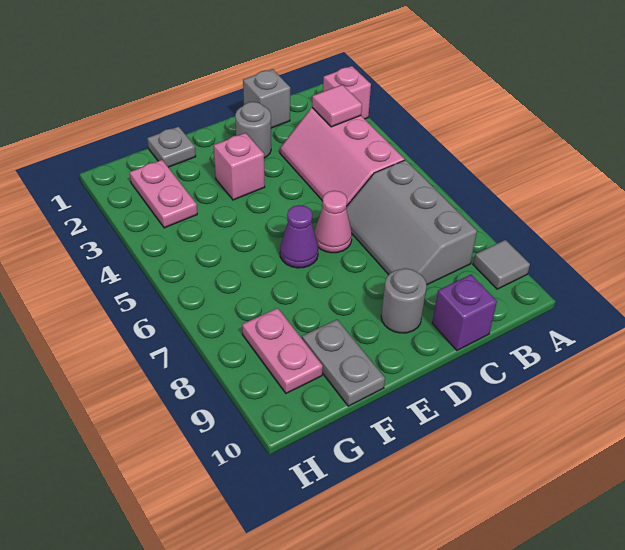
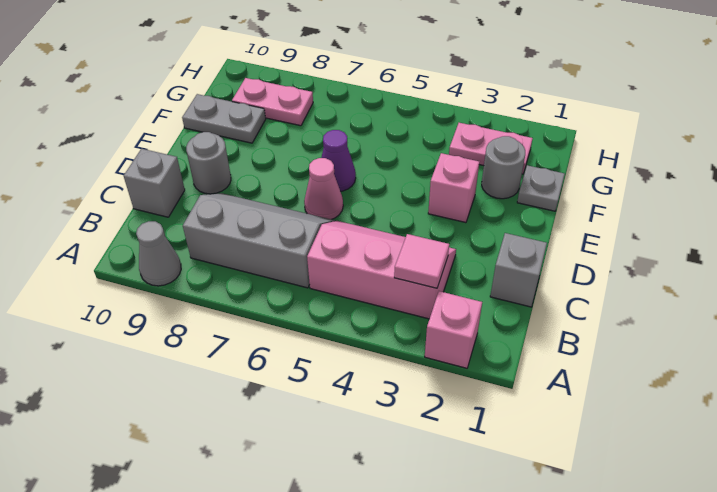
grey tile A9 level 1 -> grey cone A9 level 1
purple brick C10 level 1 -> grey brick C10 level 1
grey round brick D2 level 1 -> grey round brick F2 level 1

